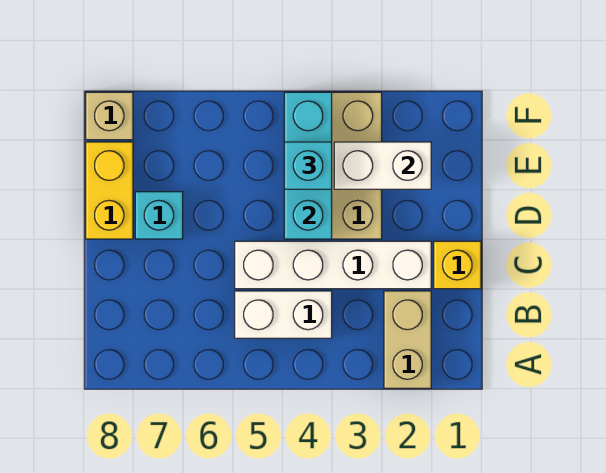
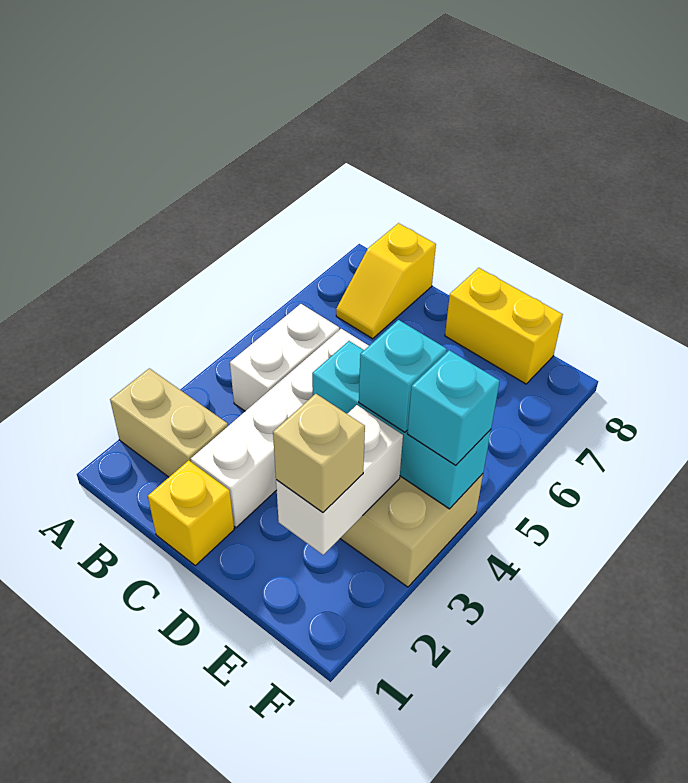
none -> yellow slope B7:B8 level 1 top 8
cyan brick D7 level 1 -> cyan brick F4 level 3
tan brick F8 level 1 -> tan brick E2 level 3

